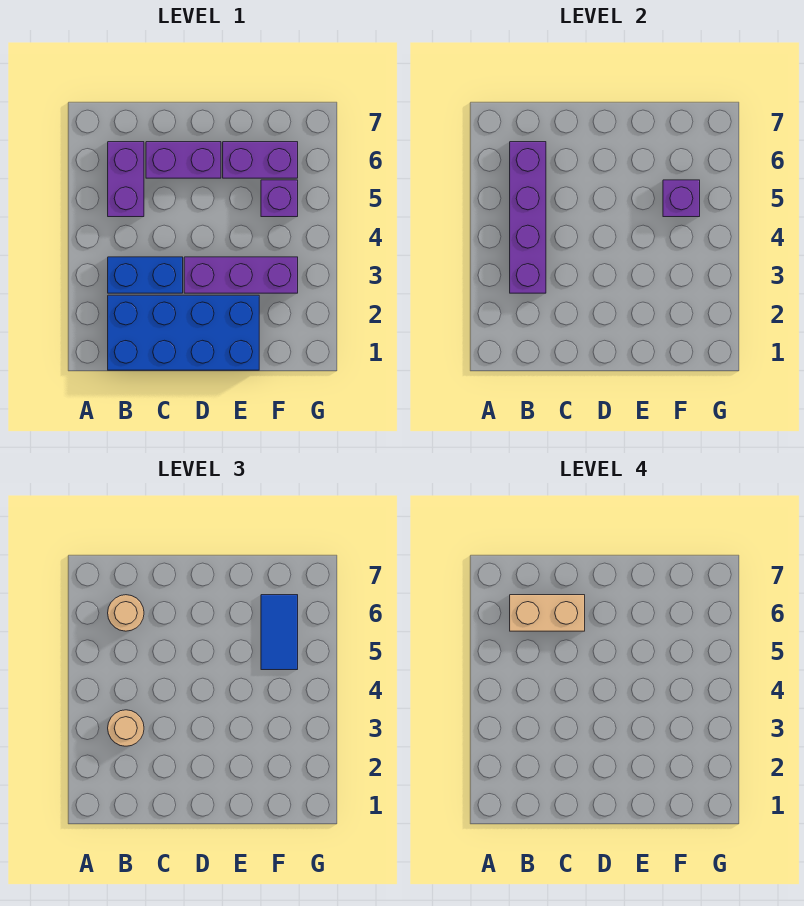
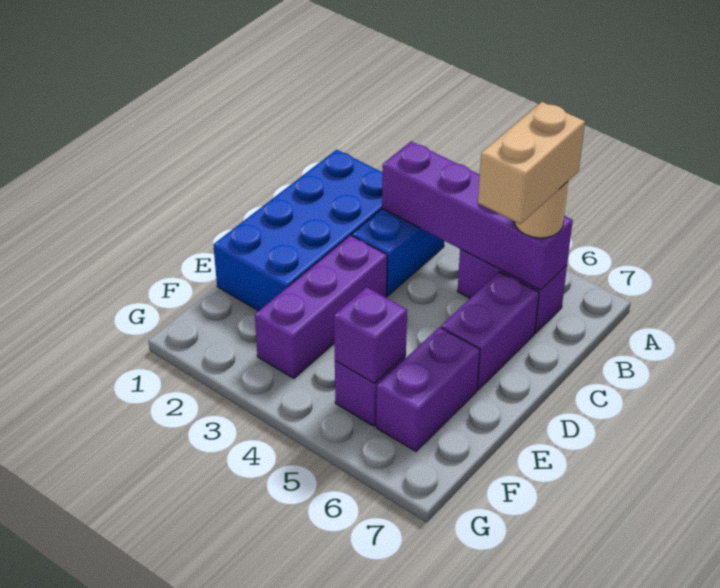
tan round brick B3 level 3 -> none
blue tile F5:F6 level 3 -> none

